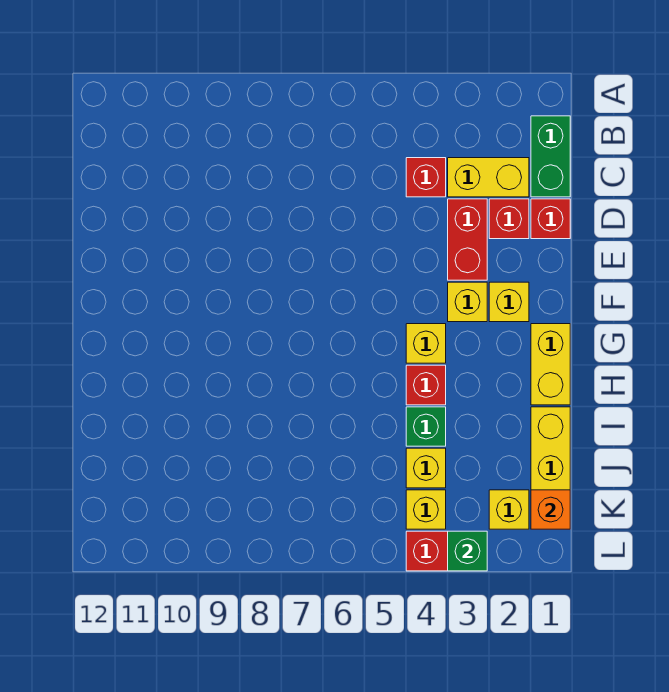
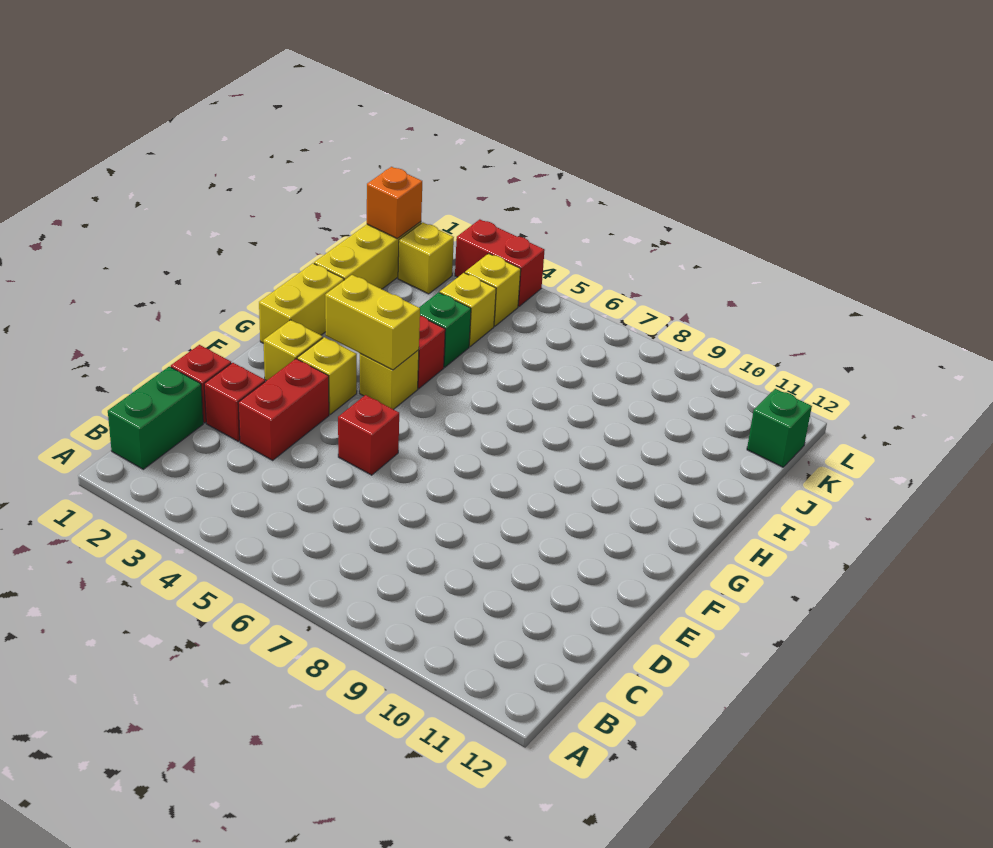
yellow brick C2:C3 level 1 -> yellow brick G3:G4 level 2
red brick C4 level 1 -> red brick E5 level 1
green brick L3 level 2 -> green brick K12 level 1

